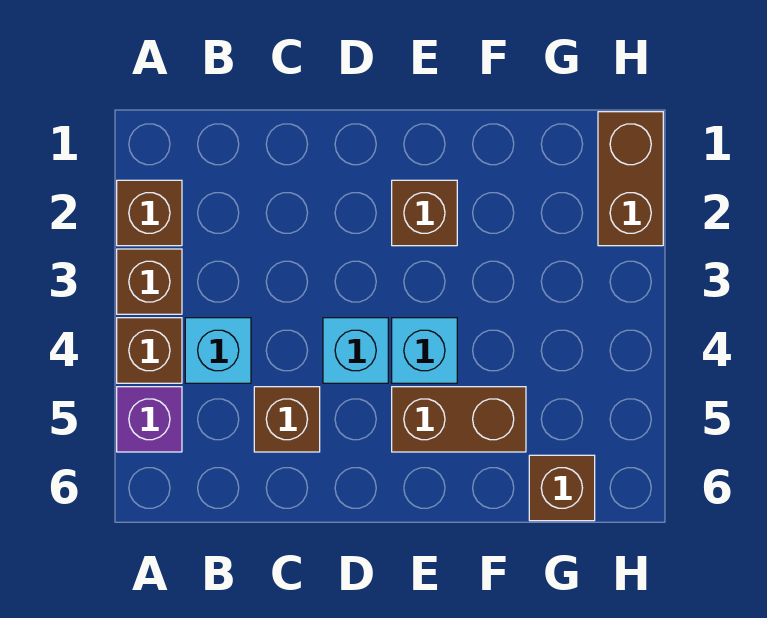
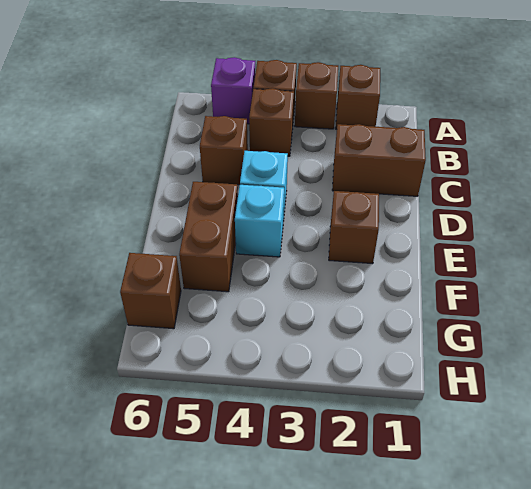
cyan brick B4 level 1 -> brown brick B4 level 1
brown brick H1:H2 level 1 -> brown brick C1:C2 level 1

